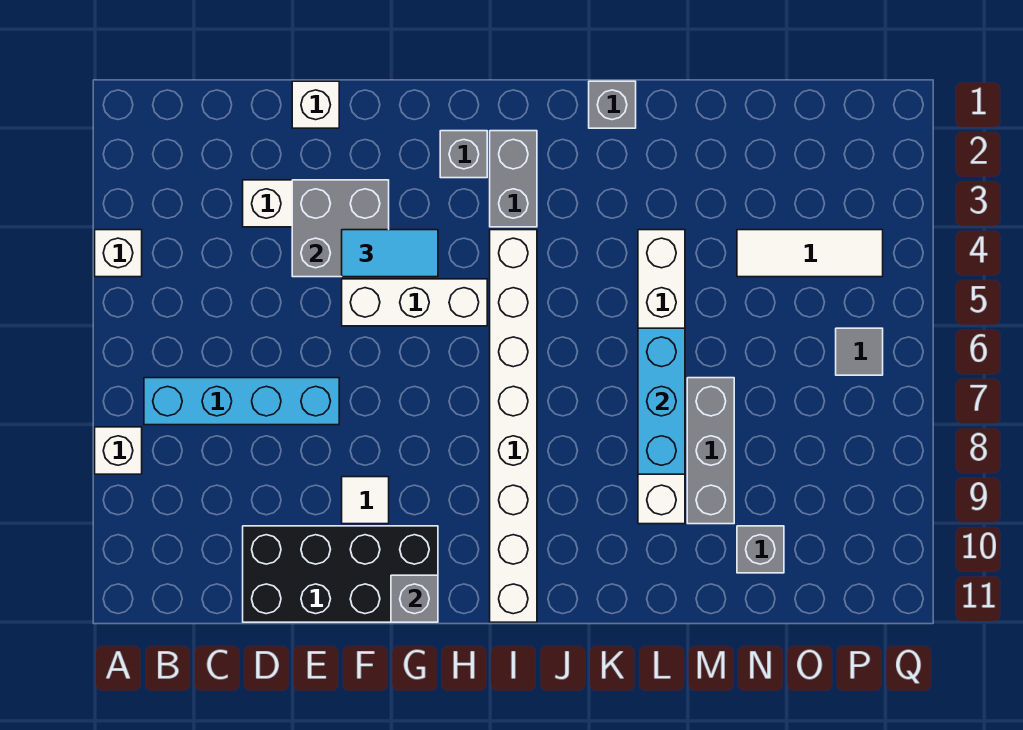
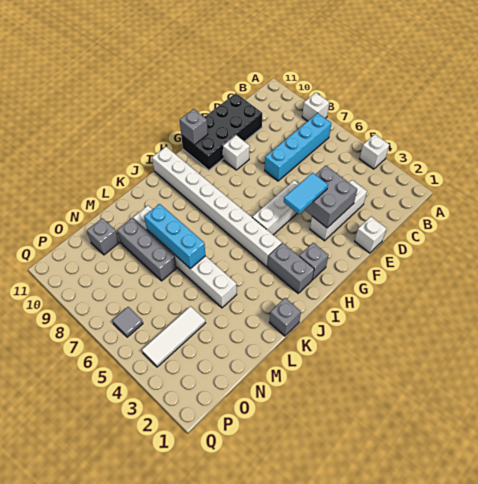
white tile F9 level 1 -> white brick F9 level 1

